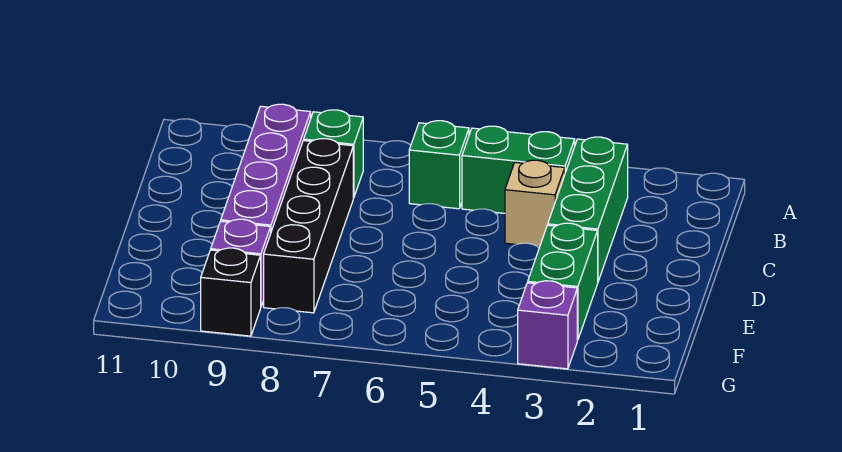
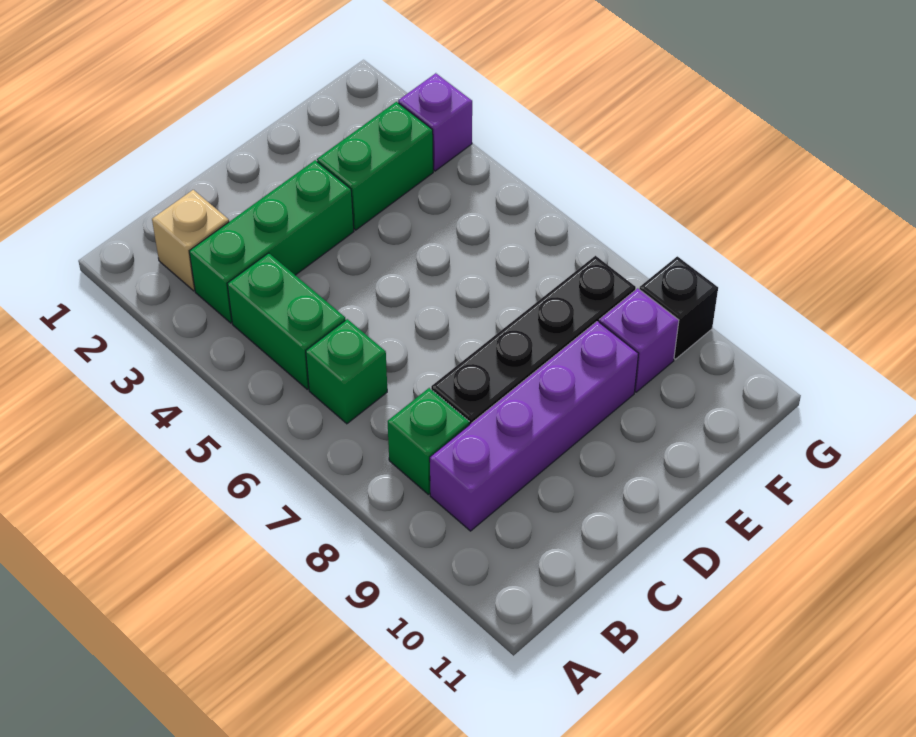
tan brick C4 level 1 -> tan brick B2 level 1

